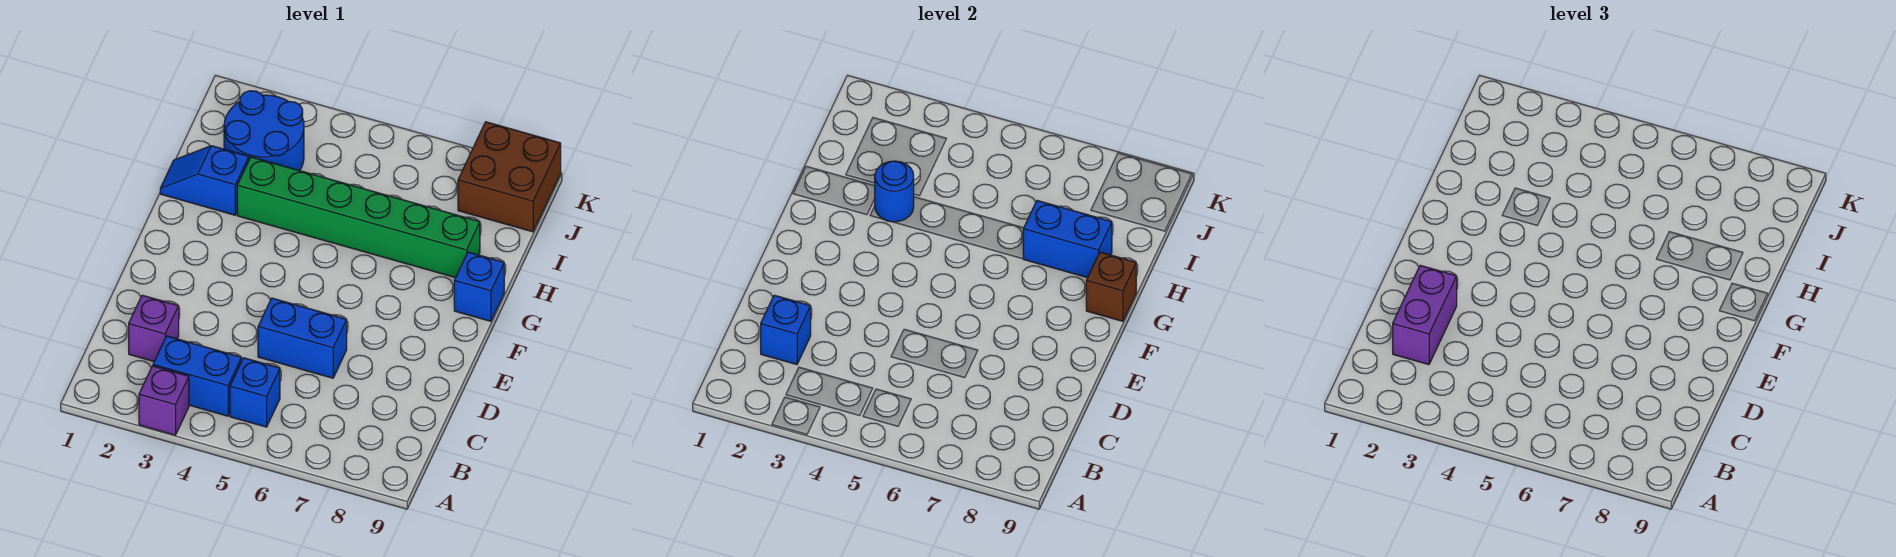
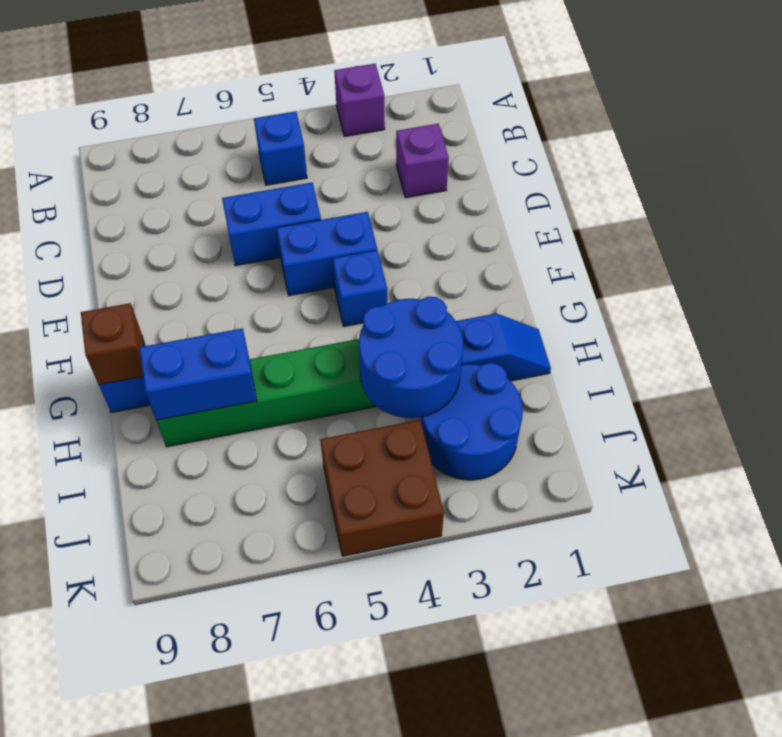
blue brick B3:B4 level 1 -> blue brick E4:E5 level 1
blue brick C2 level 2 -> blue brick F4 level 1
purple brick C2:D2 level 3 -> none
blue round brick H3 level 2 -> blue round brick H3:I4 level 2
brown brick J8:K9 level 1 -> brown brick J4:K5 level 1

